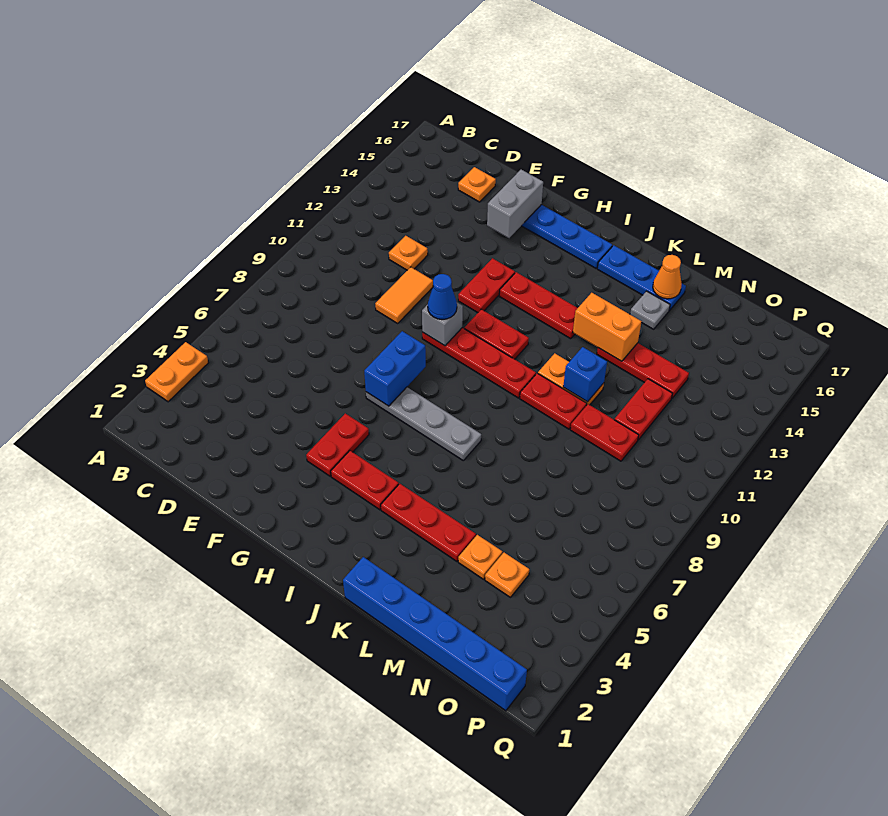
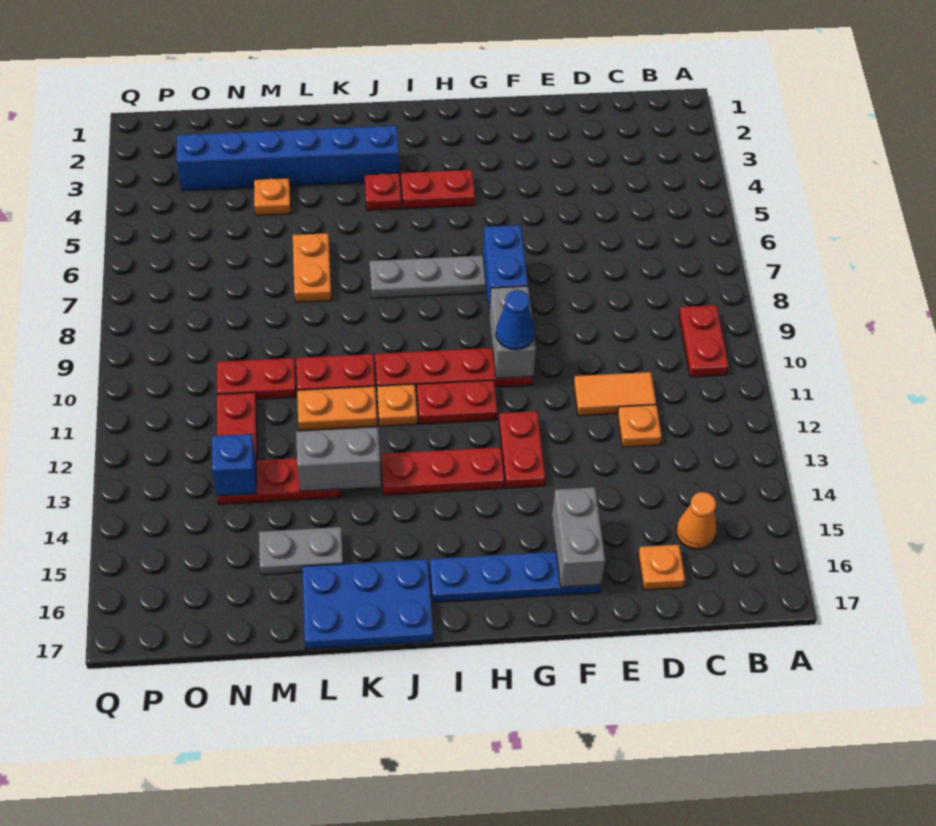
orange plate A3:A4 level 1 -> orange plate L6:L7 level 1
orange tile E10:E11 level 1 -> orange tile D11:E11 level 1
red plate G4:G5 level 1 -> red plate B9:B10 level 1
grey brick G10 level 2 -> grey brick G9:G10 level 2
red plate J4:L4 level 1 -> red plate J4 level 1
blue plate J16:L16 level 1 -> blue plate J16:L17 level 1
blue brick K1:P1 level 1 -> blue brick J3:O3 level 1
orange brick K13:L13 level 2 -> grey brick K13:L13 level 2
blue brick L11 level 2 -> blue brick N13 level 2
grey plate L15 level 1 -> grey plate L15:M15 level 1
orange cone L16 level 2 -> orange cone C15 level 1
orange plate N4 level 1 -> orange plate J11 level 1

